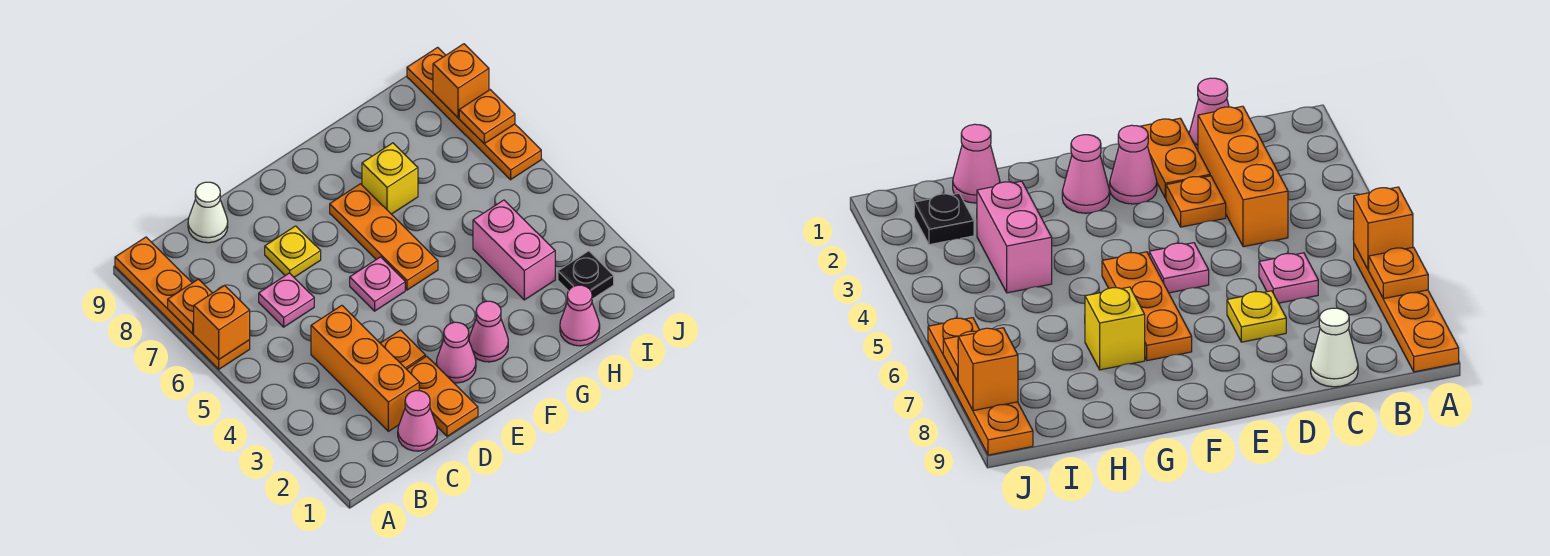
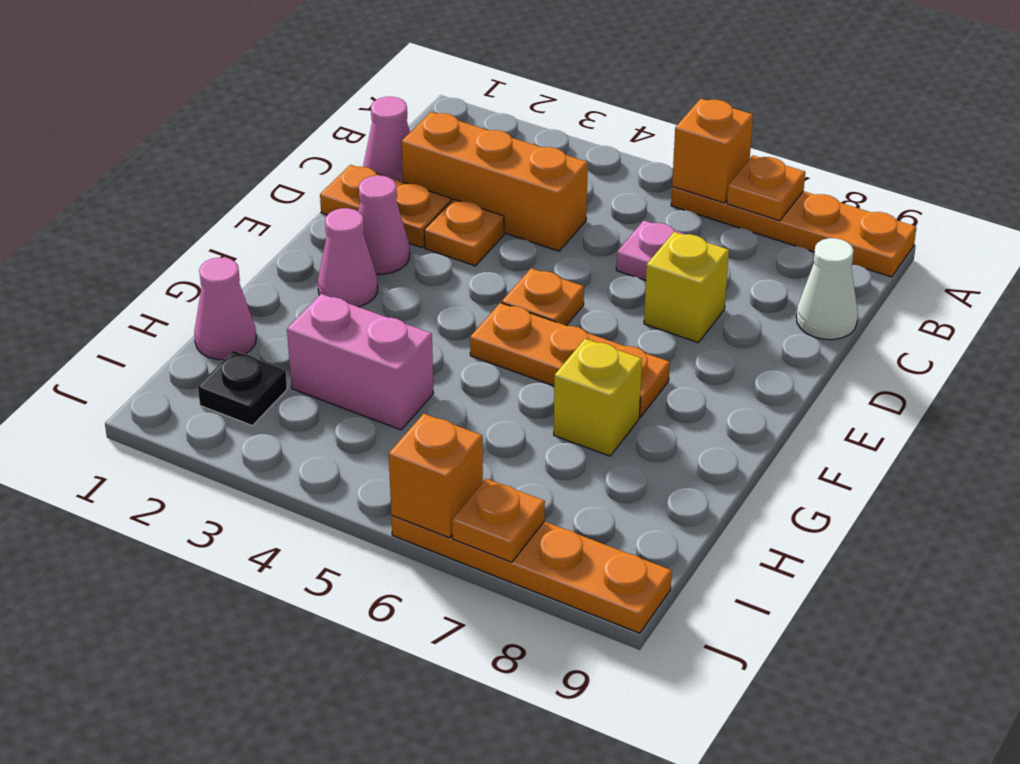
yellow plate D7 level 1 -> yellow brick D7 level 1
pink plate E5 level 1 -> orange plate E5 level 1
orange brick J8 level 2 -> orange brick J6 level 2

